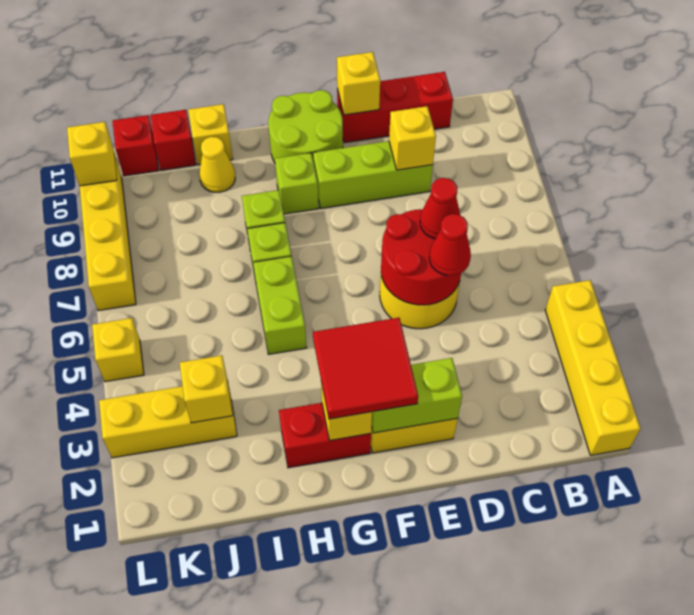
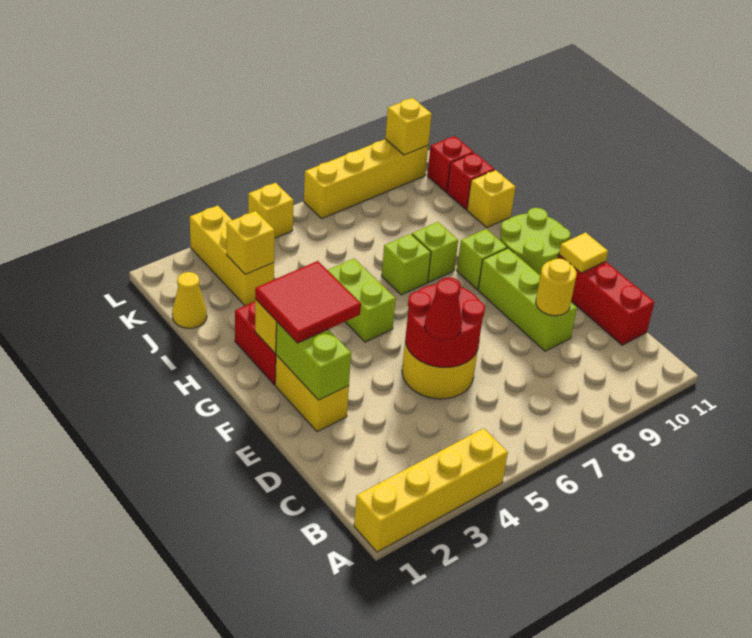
red cone D6 level 3 -> none
yellow brick D9 level 2 -> yellow round brick D9 level 2
yellow brick E11 level 2 -> yellow tile E11 level 2
lime brick H5:H6 level 1 -> lime brick G5:H5 level 1
yellow cone I10 level 1 -> yellow cone J1 level 1

